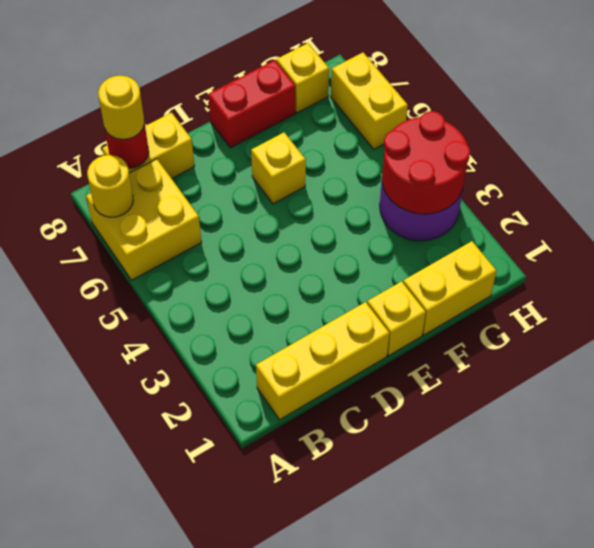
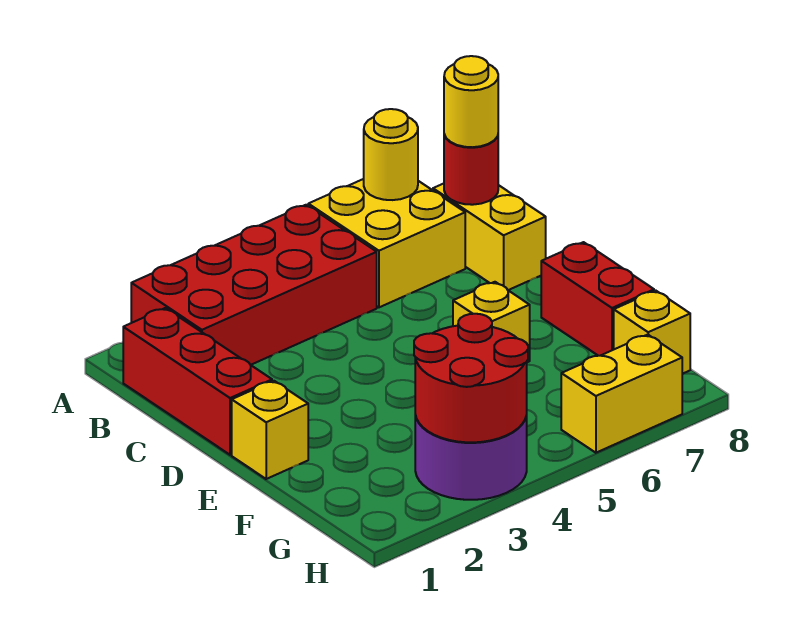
none -> red brick A2:B5 level 1
yellow brick B1:D1 level 1 -> red brick B1:D1 level 1
yellow brick F1:G1 level 1 -> none

